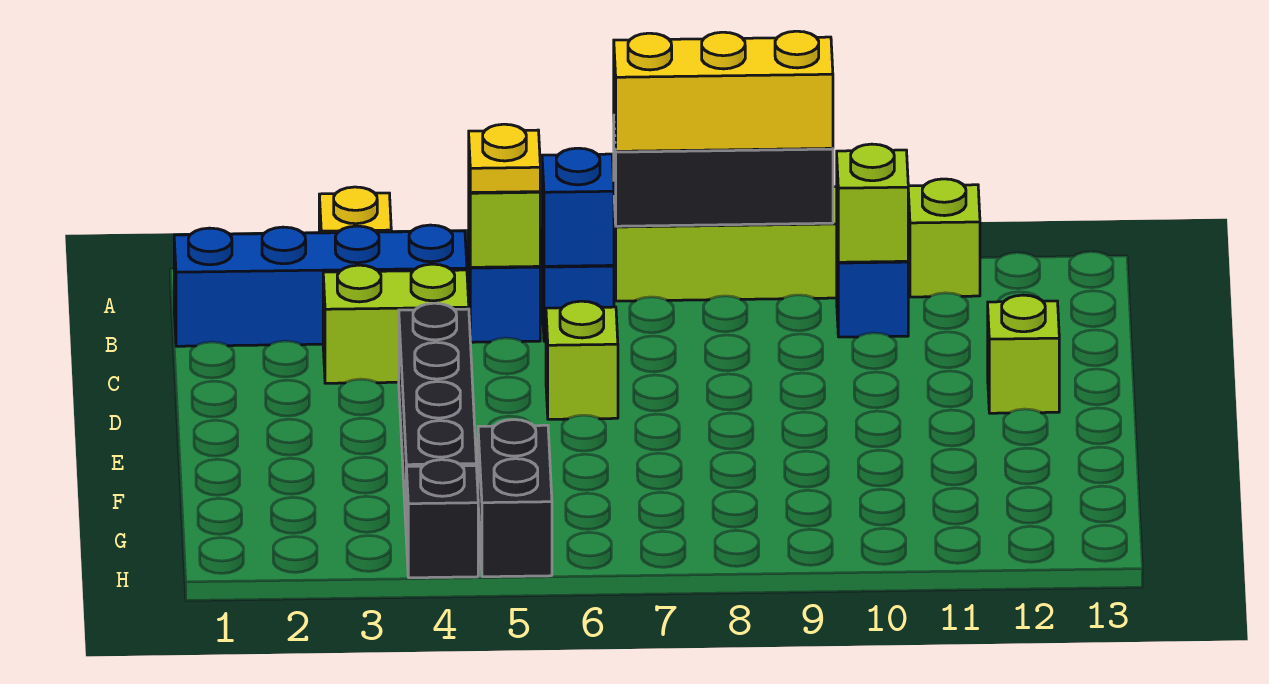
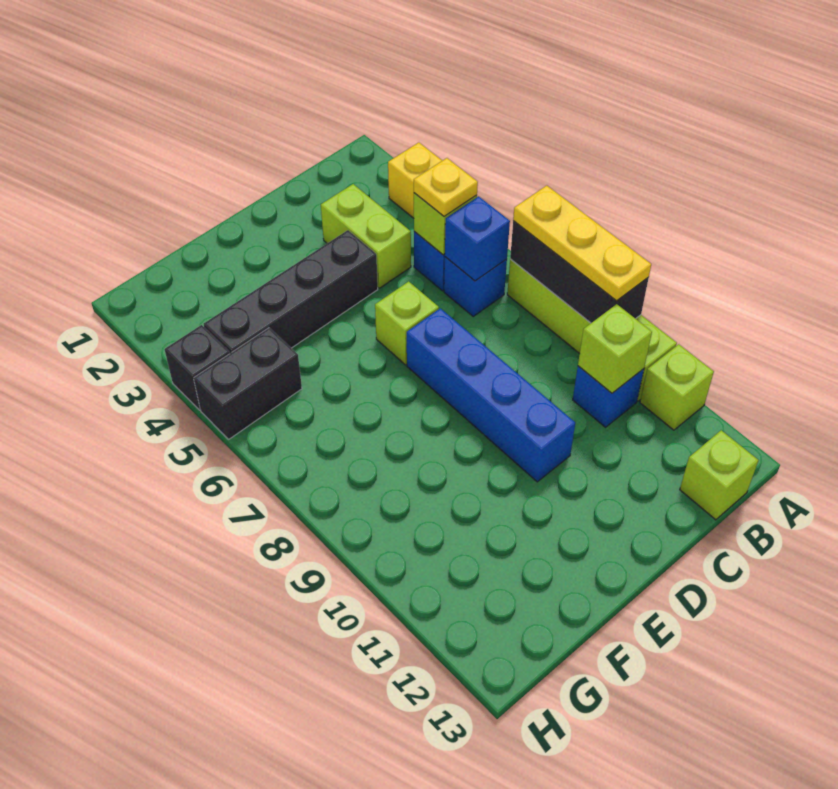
yellow brick A7:A9 level 3 -> yellow plate A7:A9 level 3
blue brick B1:B4 level 1 -> blue brick D7:D10 level 1
lime brick D12 level 1 -> lime brick B13 level 1

